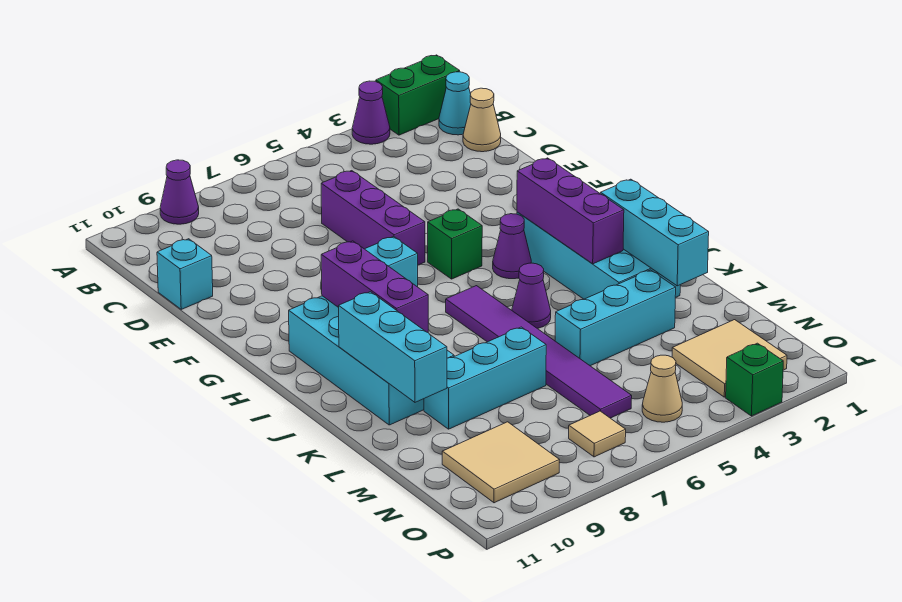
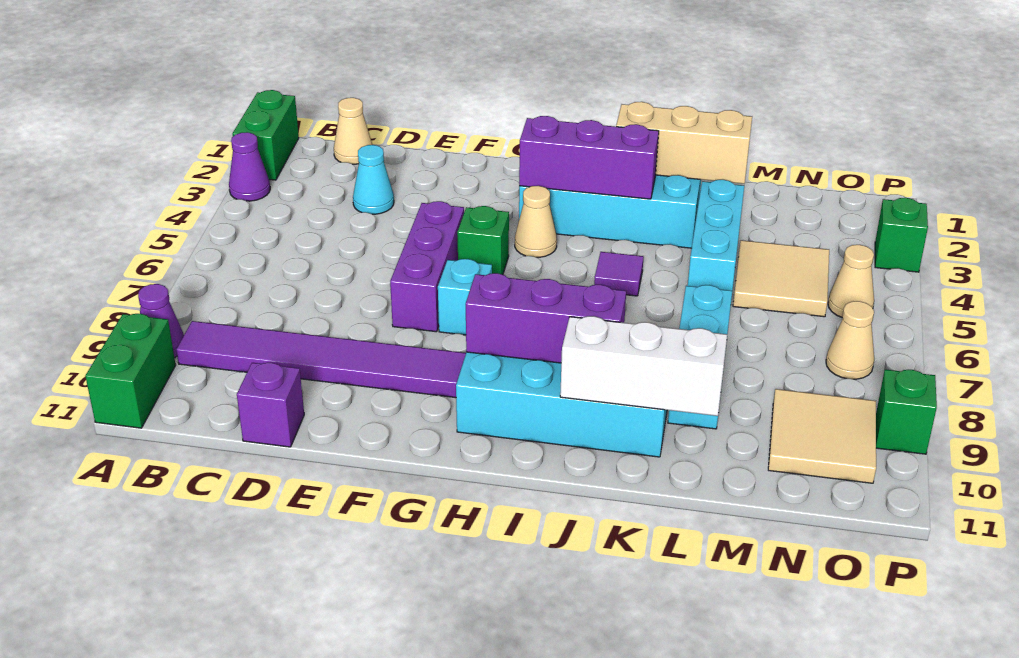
none -> green brick A10:A11 level 1
cyan cone B1 level 1 -> cyan cone D3 level 1
purple brick D6:F6 level 1 -> purple brick F5:F7 level 1
cyan brick D11 level 1 -> purple brick D11 level 1
purple cone H4 level 1 -> tan cone H4 level 1
purple tile I6:N6 level 1 -> purple tile B9:G9 level 1
cyan brick J2:L2 level 2 -> tan brick J2:L2 level 2
purple cone J5 level 1 -> purple tile J5 level 1
cyan brick J10:L10 level 2 -> white brick J10:L10 level 2
tan tile N2:O3 level 1 -> tan tile M4:N5 level 1
tan tile O7 level 1 -> tan cone O7 level 1
none -> green brick P9 level 1

